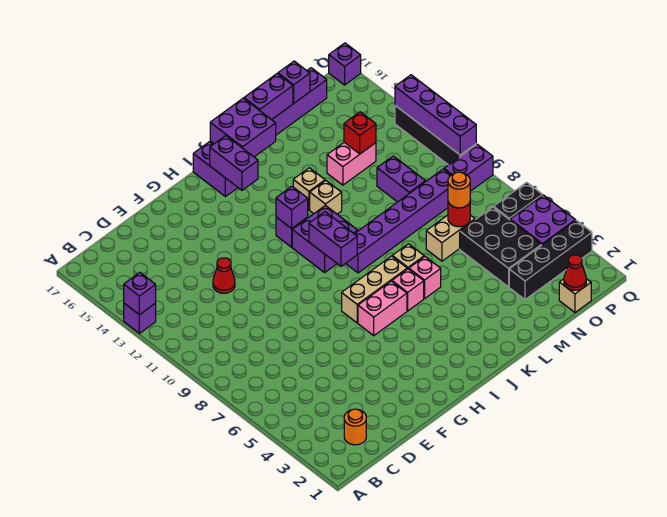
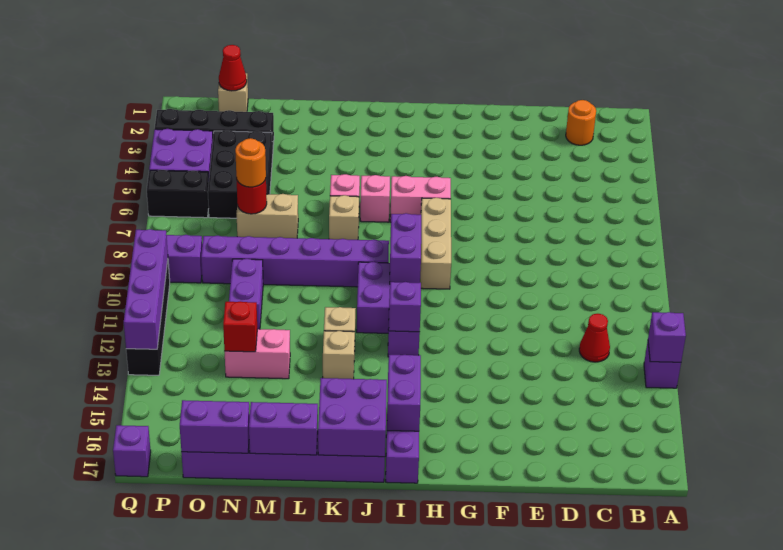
red cone E12 level 1 -> red cone C12 level 1
tan brick H7:J7 level 1 -> tan brick H7:H9 level 1
purple brick N17 level 2 -> purple brick N17:O17 level 2

